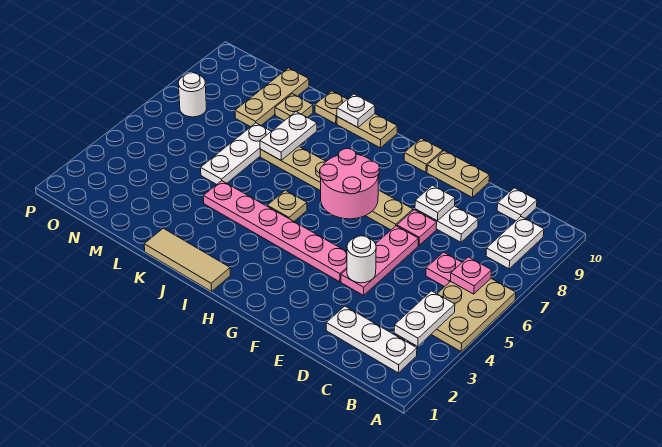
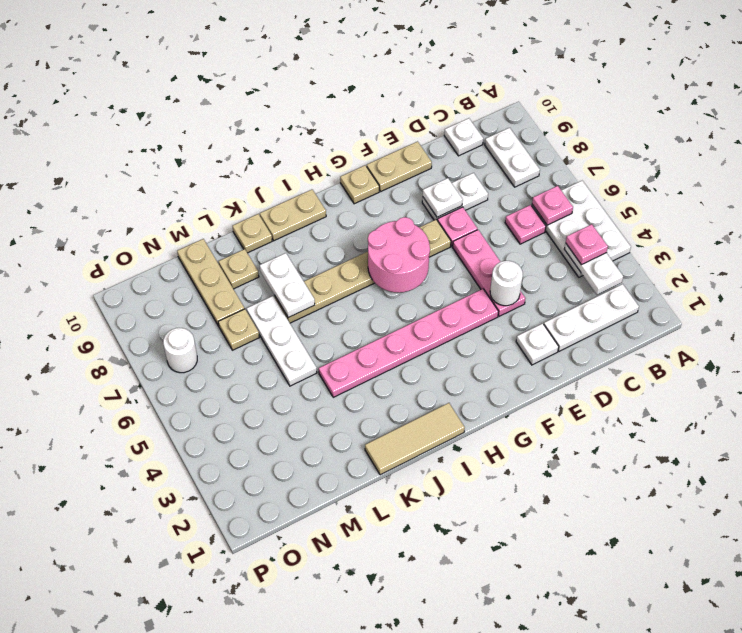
tan plate A4:B6 level 1 -> white plate A4:B6 level 1
none -> pink plate B4 level 3
tan plate I5 level 1 -> tan plate M7 level 1
white plate J10 level 2 -> white plate E2 level 1

